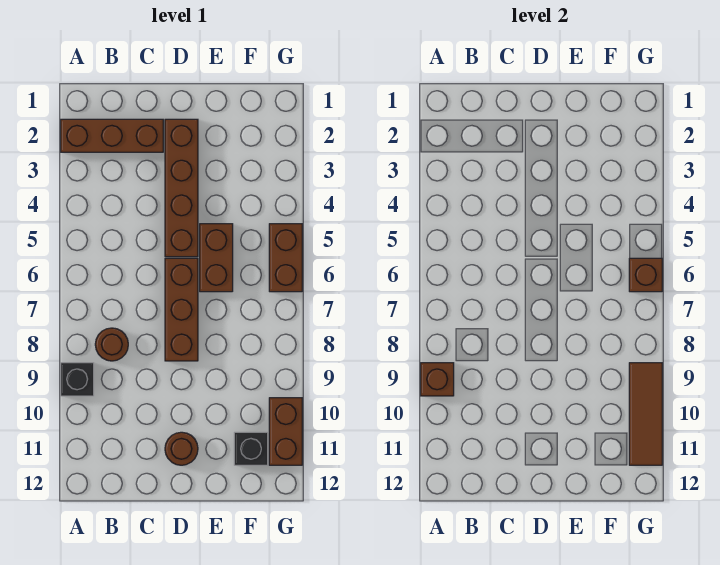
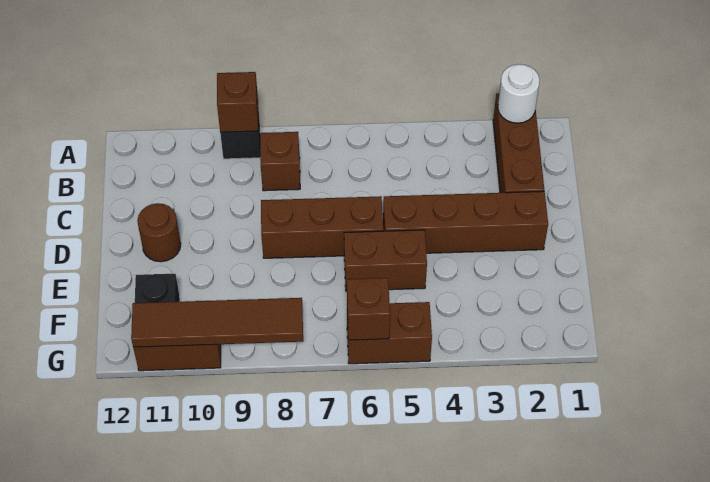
none -> white round brick A2 level 2
brown round brick B8 level 1 -> brown brick B8 level 1
brown tile G9:G11 level 2 -> brown tile G8:G11 level 2

